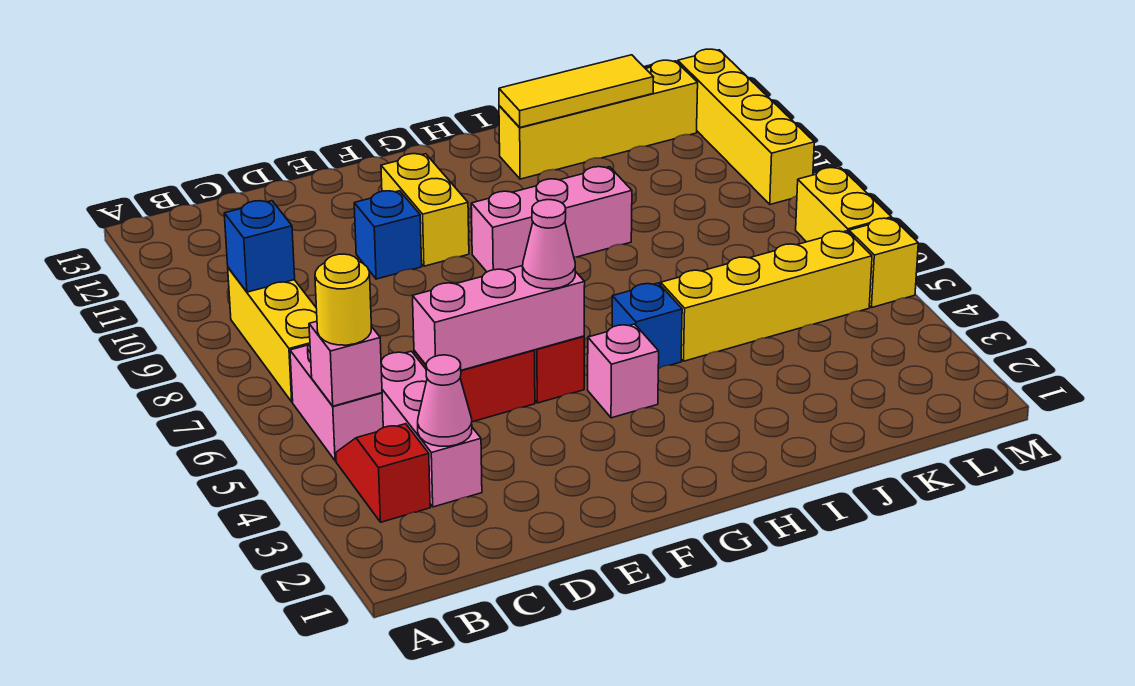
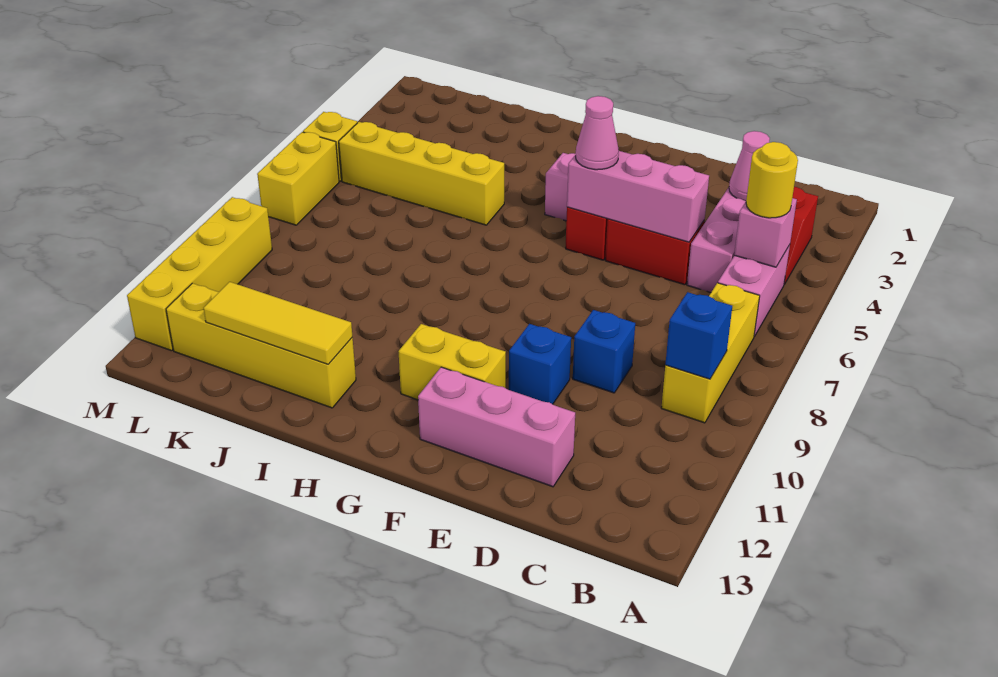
yellow brick F10:F11 level 1 -> yellow brick F11:G11 level 1
pink brick G9:I9 level 1 -> pink brick D12:F12 level 1
blue brick H5 level 1 -> blue brick D9 level 1

